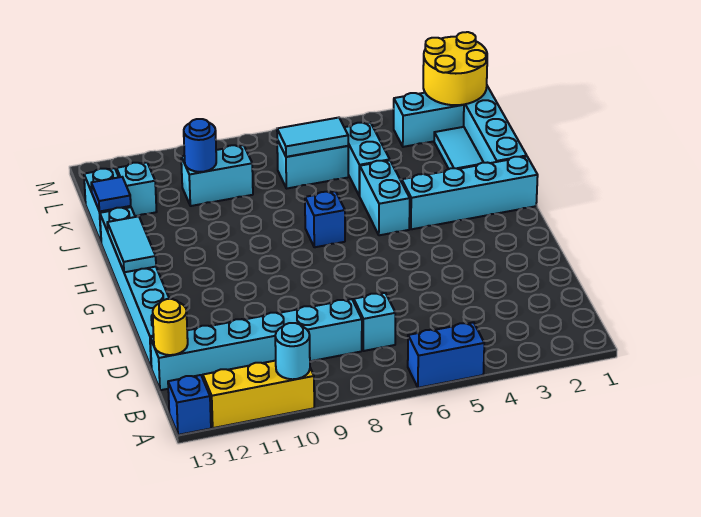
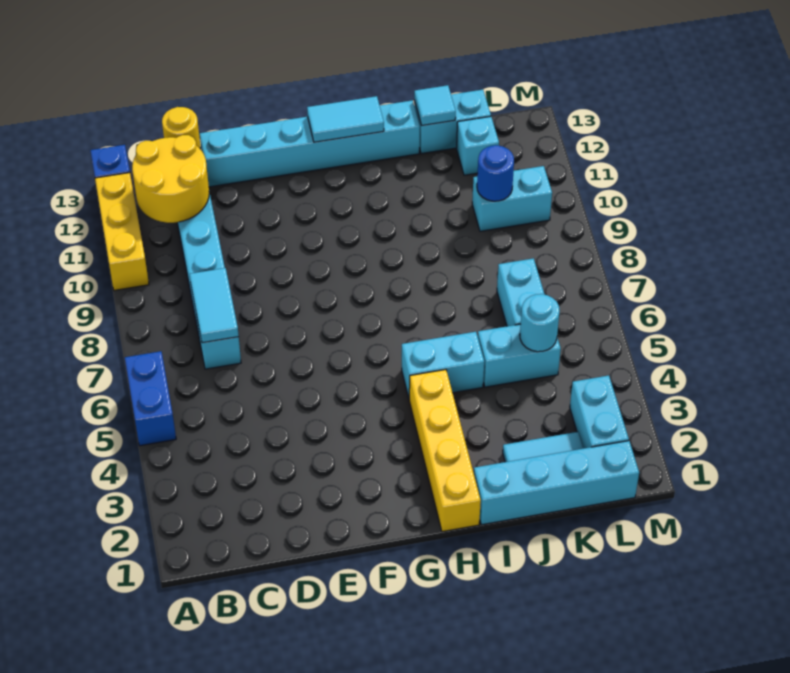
cyan round brick A10 level 2 -> cyan round brick K5 level 2
cyan brick H1:H4 level 1 -> yellow brick H1:H4 level 1
blue brick H7 level 1 -> none
blue tile J13 level 2 -> cyan tile J13 level 2
cyan tile K6:K7 level 2 -> cyan tile C7:C8 level 2
cyan brick K9:K10 level 1 -> cyan brick K10:L10 level 1
yellow round brick L1:M2 level 2 -> yellow round brick B11:C12 level 2

